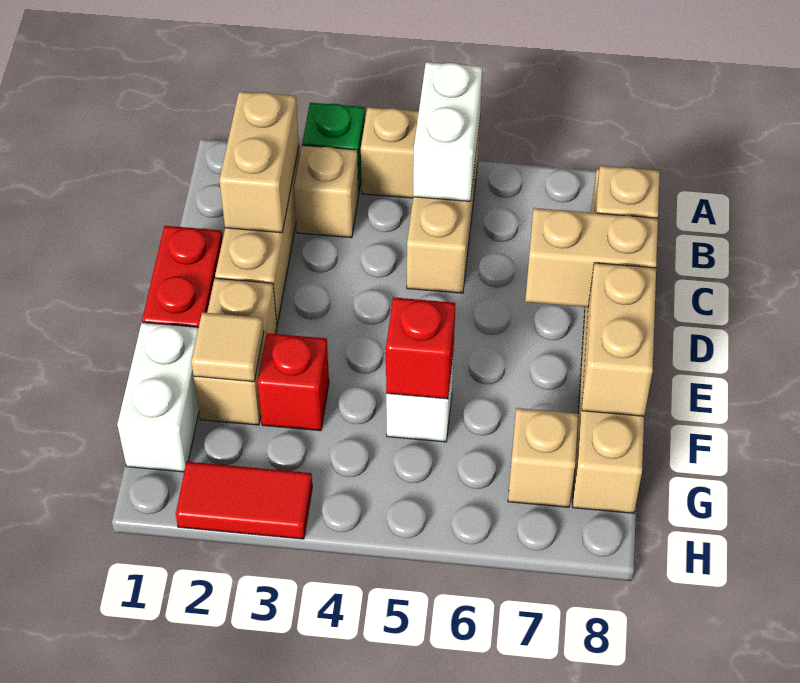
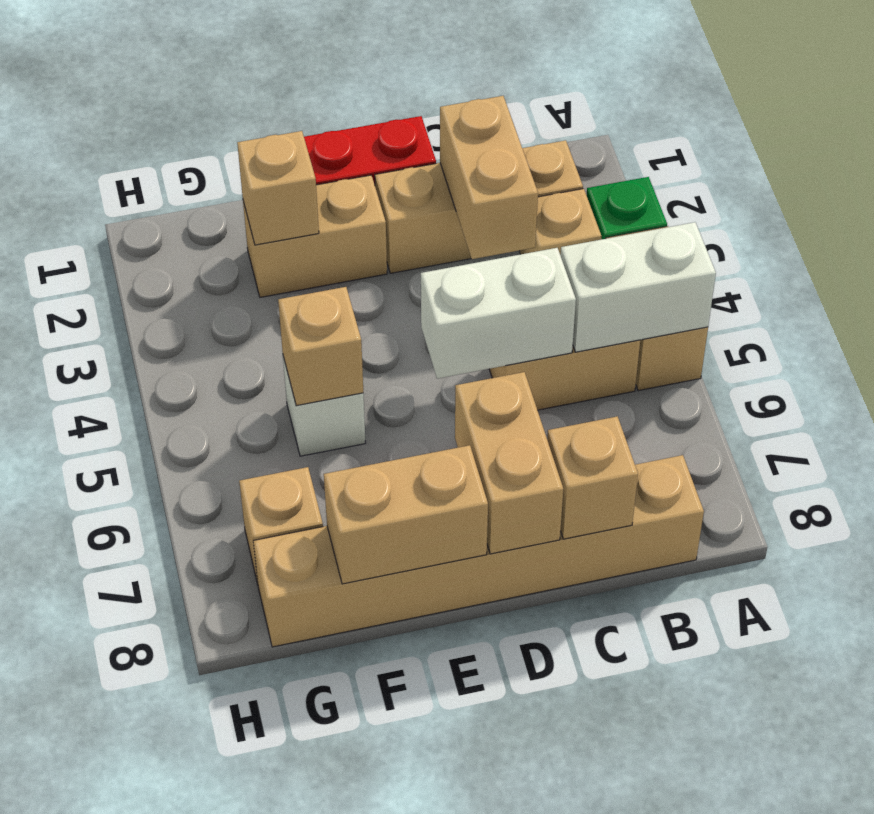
tan brick B2:C2 level 2 -> tan brick C2:C3 level 2
white brick F1:G1 level 1 -> white brick C5:D5 level 2
tan tile F2 level 2 -> tan brick F2 level 2
red brick F3 level 1 -> none
red brick F5 level 2 -> tan brick F5 level 2
red tile H2:H3 level 1 -> none

